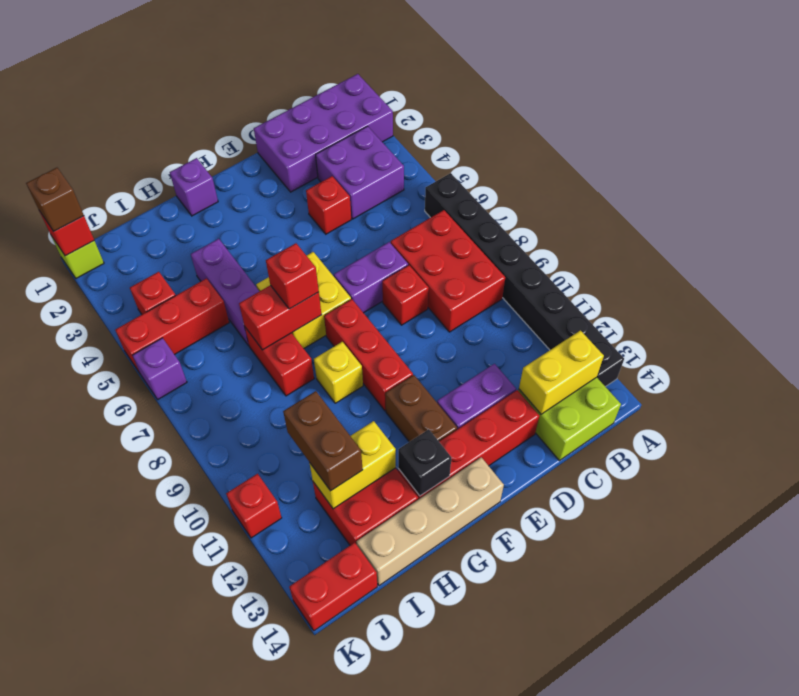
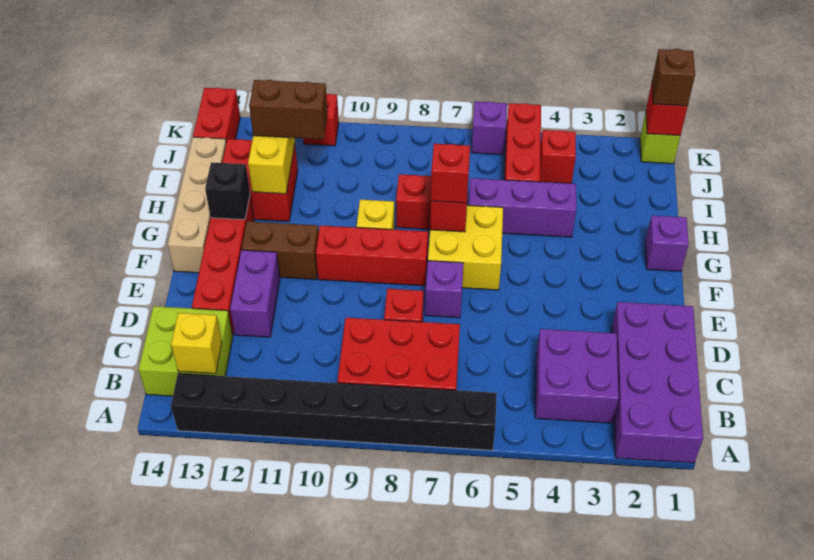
yellow brick B13:C13 level 2 -> yellow brick B13 level 2
red brick D4 level 1 -> none
purple brick D7:E7 level 1 -> purple brick E7 level 1

